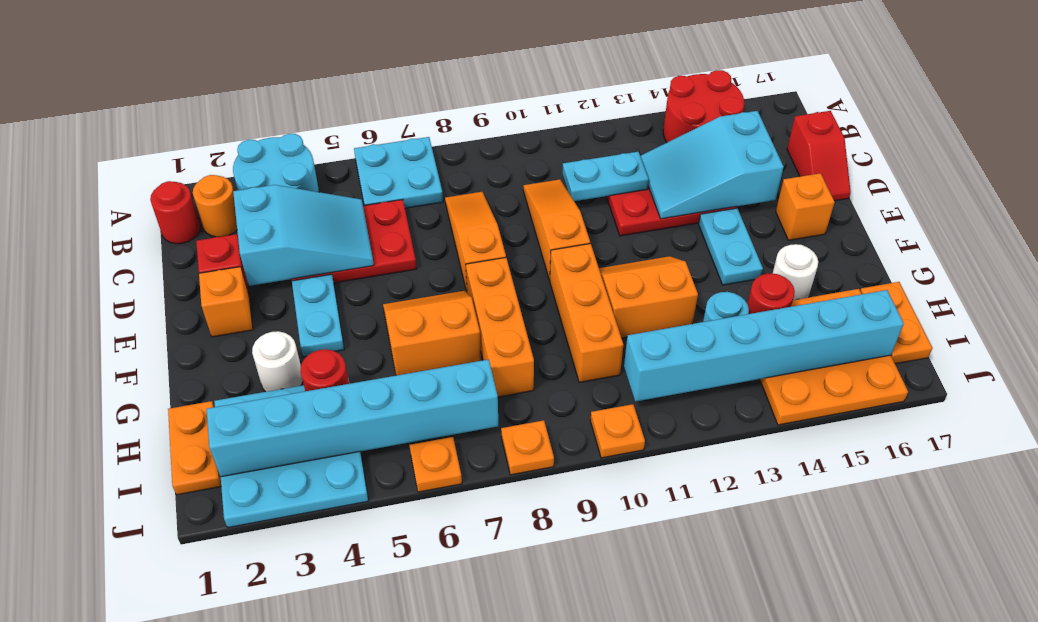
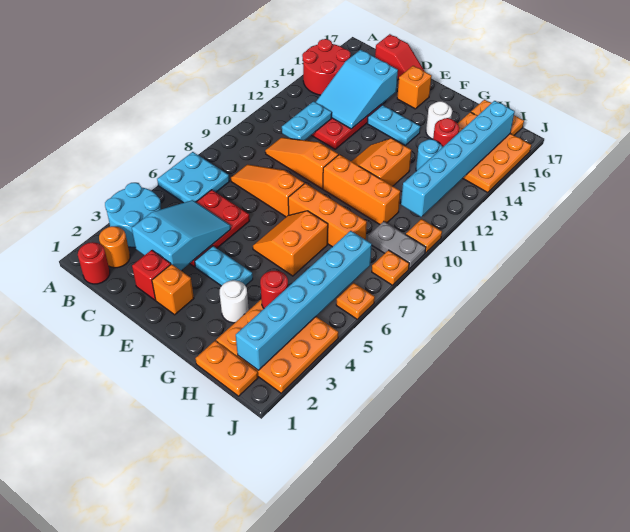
cyan plate H2:J4 level 1 -> orange plate H2:J4 level 1
none -> grey plate I9:J9 level 1

